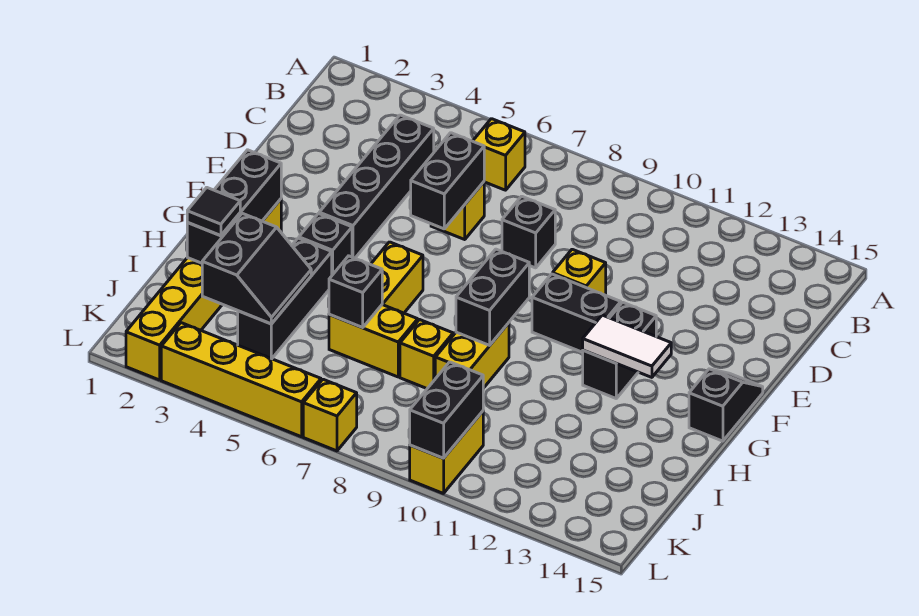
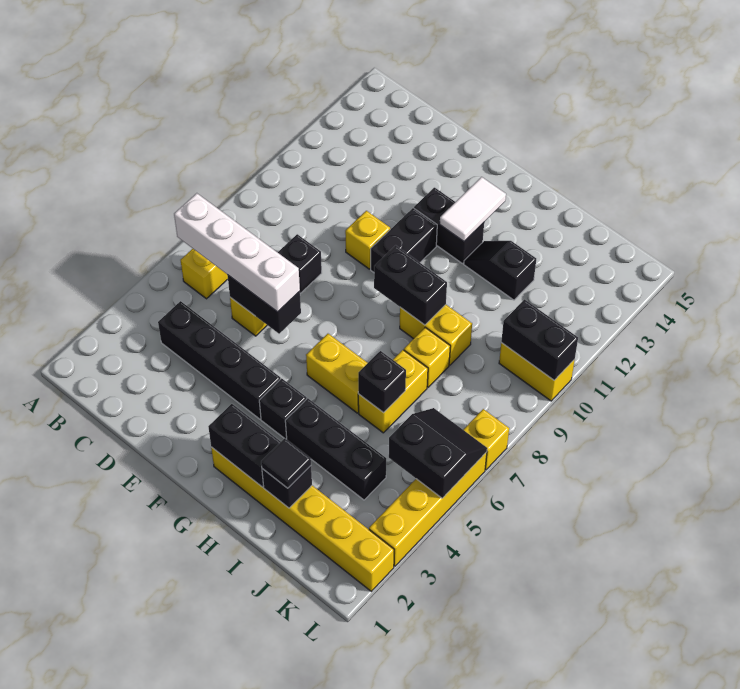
none -> white brick B6:E6 level 3
black slope F15:G15 level 1 top G -> black slope H12:I12 level 1 top I
black slope I3:J4 level 2 top 3 -> black slope K5:L6 level 2 top 5

